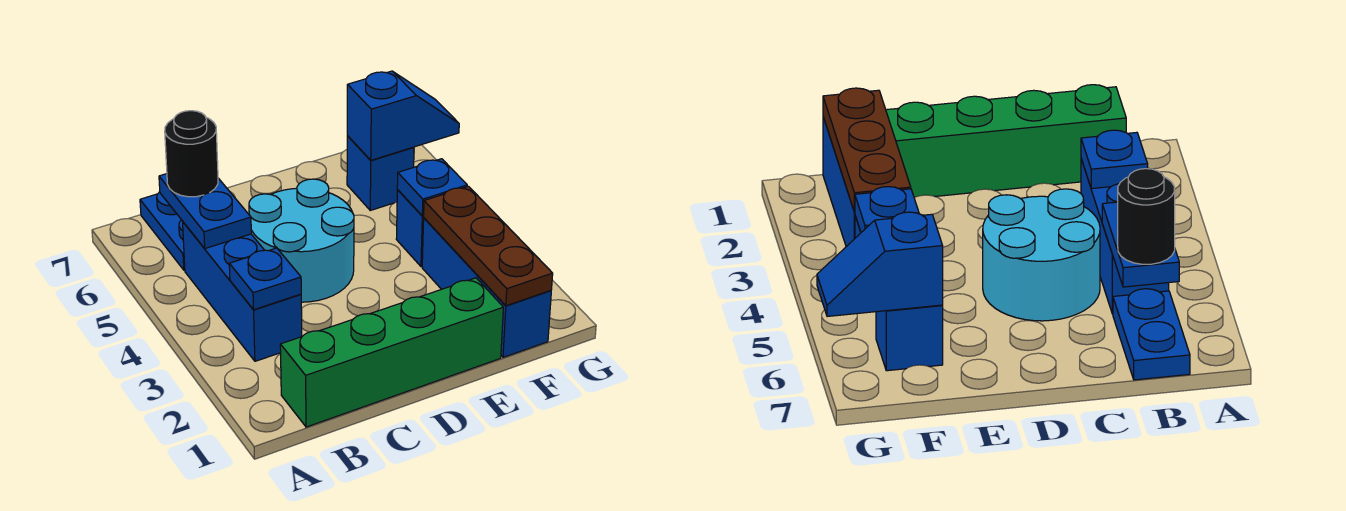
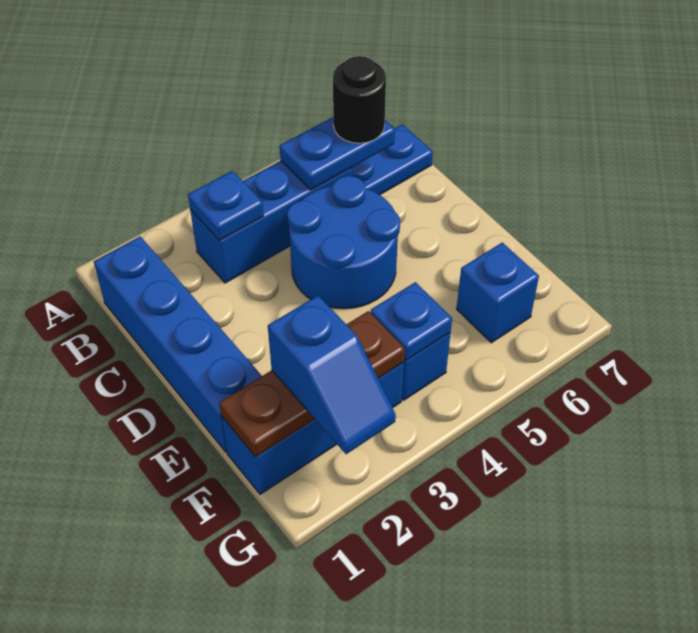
green brick B1:E1 level 1 -> blue brick B1:E1 level 1
cyan round brick C4:D5 level 1 -> blue round brick C4:D5 level 1
blue slope F6:G6 level 2 top F -> blue slope F2:G2 level 3 top F

